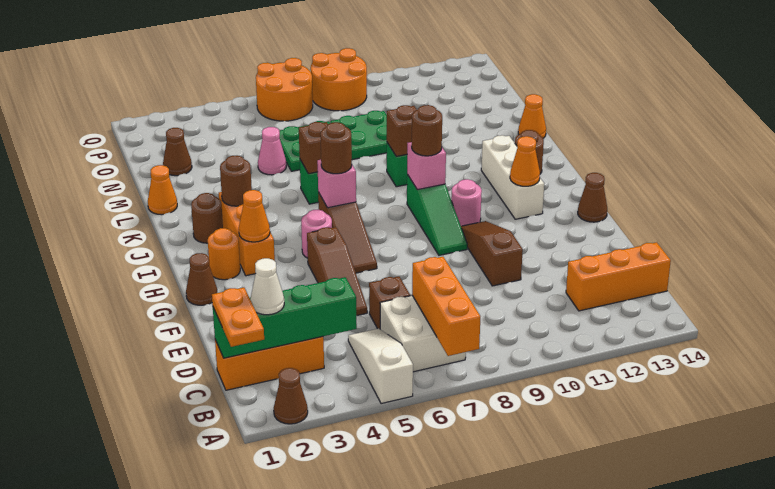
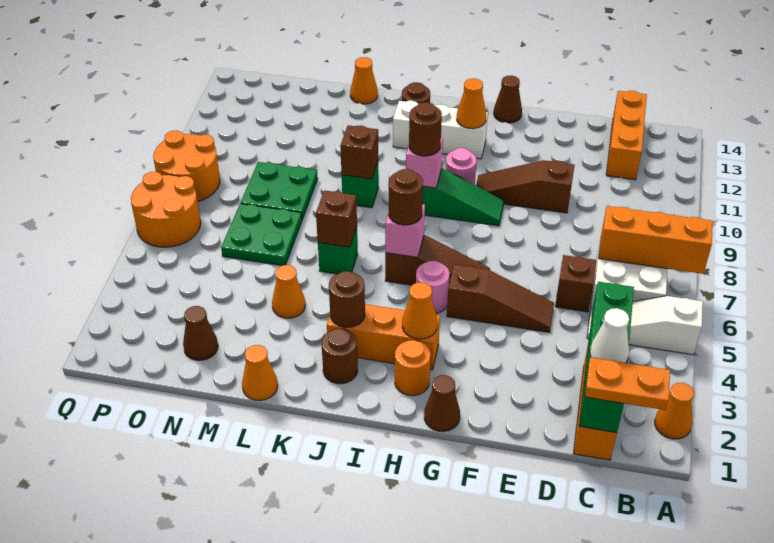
brown cone A2 level 1 -> orange cone A2 level 1
none -> orange cone L4 level 1
pink cone M5 level 1 -> none

